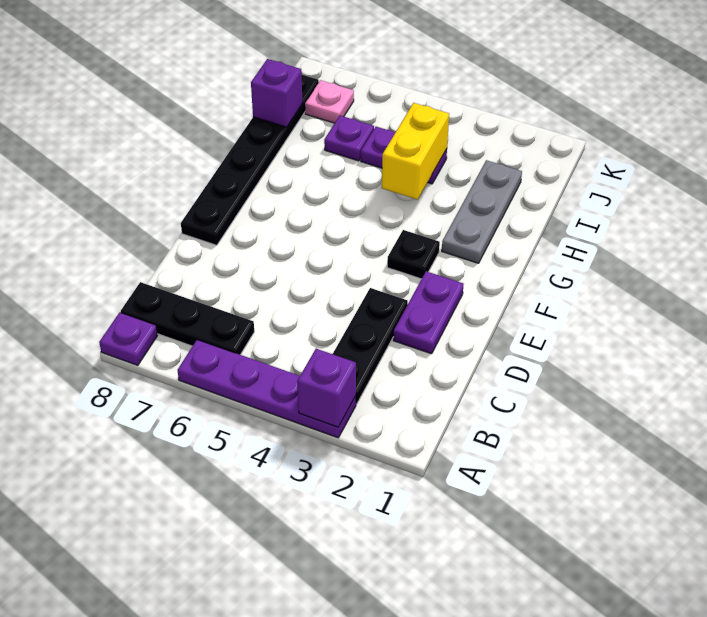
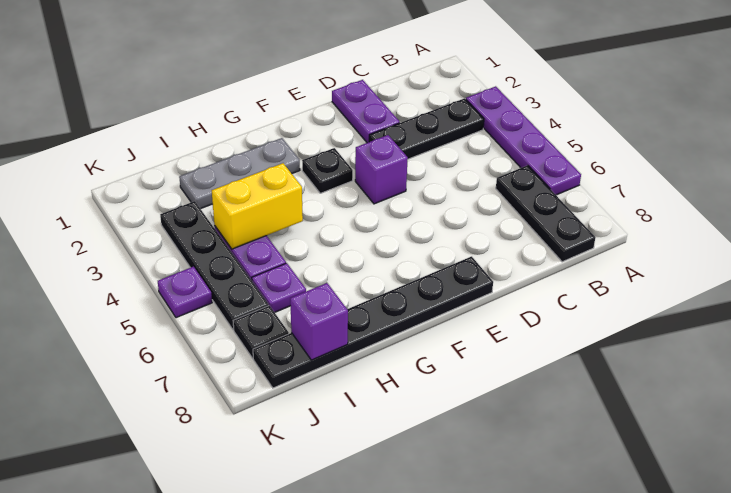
purple brick A3 level 2 -> purple brick E4 level 1
purple plate A8 level 1 -> purple plate K5 level 1
purple plate D2:E2 level 1 -> purple plate D1:D2 level 1
none -> black plate J3:J6 level 1
pink plate J7 level 1 -> black plate J7 level 1

